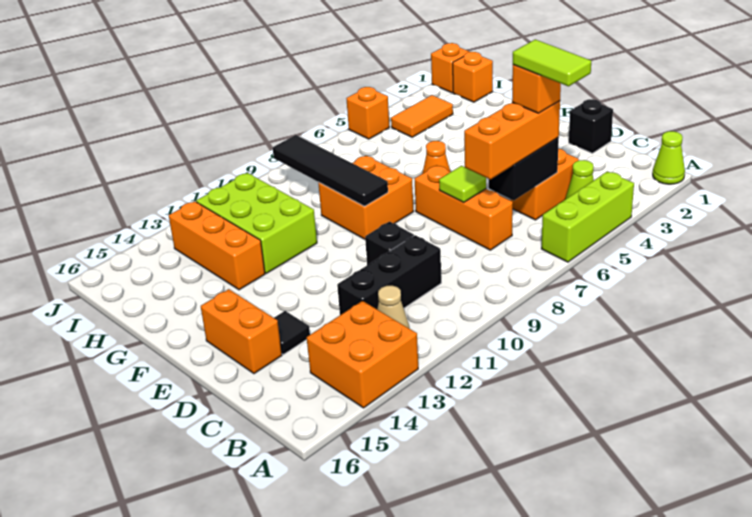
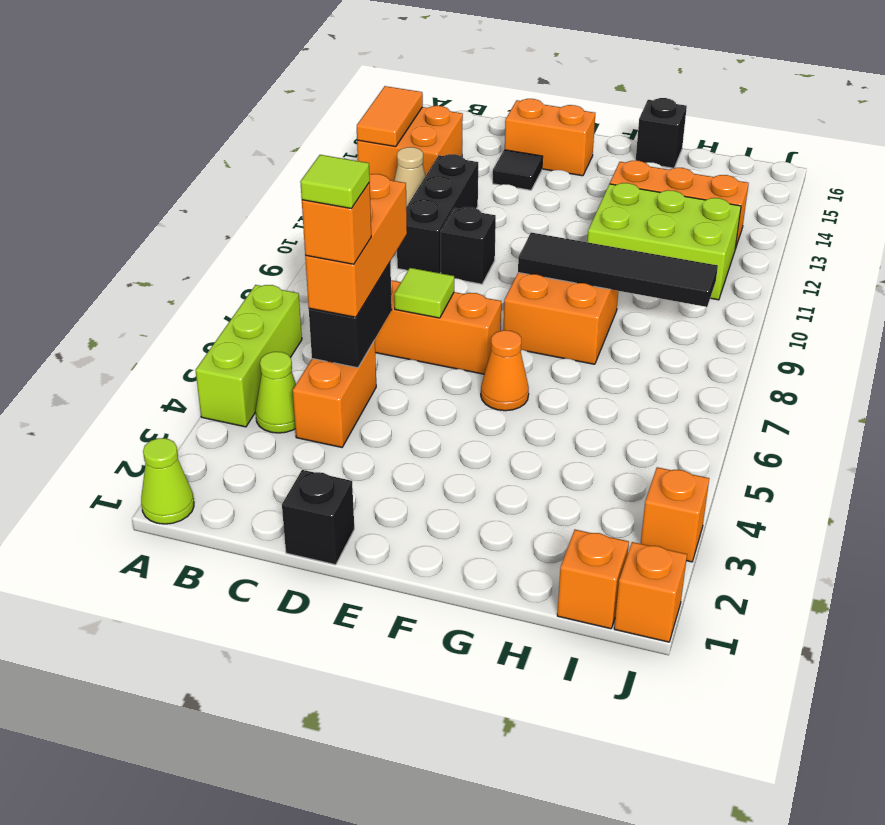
lime tile B5:C5 level 5 -> lime tile C5 level 5
none -> black brick G16 level 1
orange tile I3:I4 level 1 -> orange tile A13:A14 level 2
orange brick J5 level 1 -> orange brick J3 level 1

